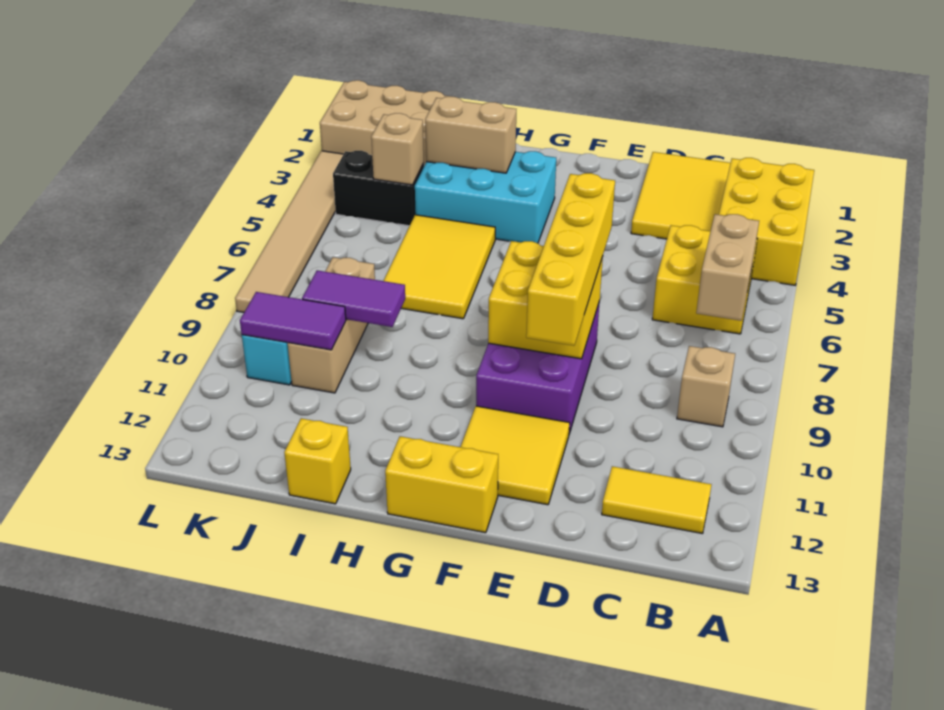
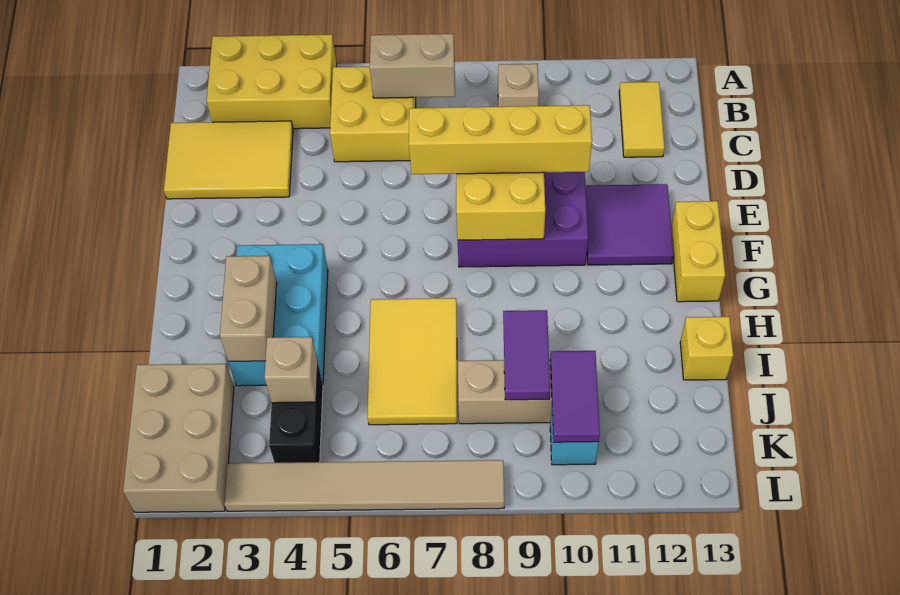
yellow tile E11:F12 level 1 -> purple tile E11:F12 level 1
yellow tile H5:I7 level 1 -> yellow tile H6:J7 level 1

